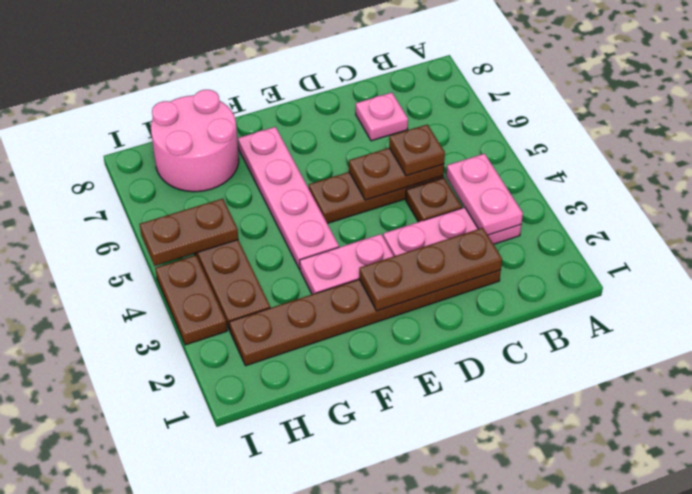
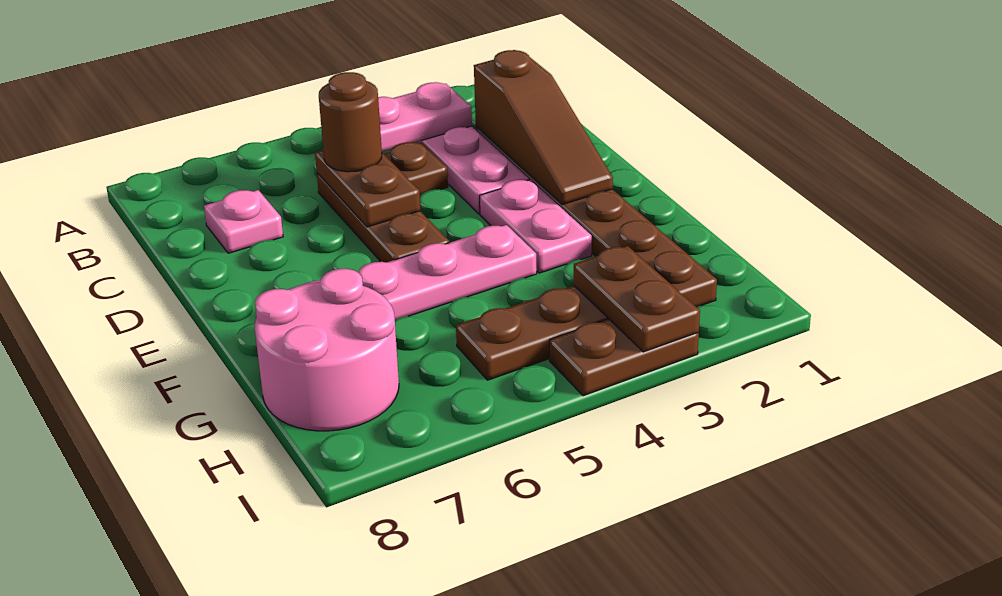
brown plate C2:E2 level 2 -> brown slope C2:E2 level 2 top C
brown plate C5 level 3 -> brown round brick C5 level 3
brown plate H5:I5 level 2 -> brown plate H3:I3 level 2

